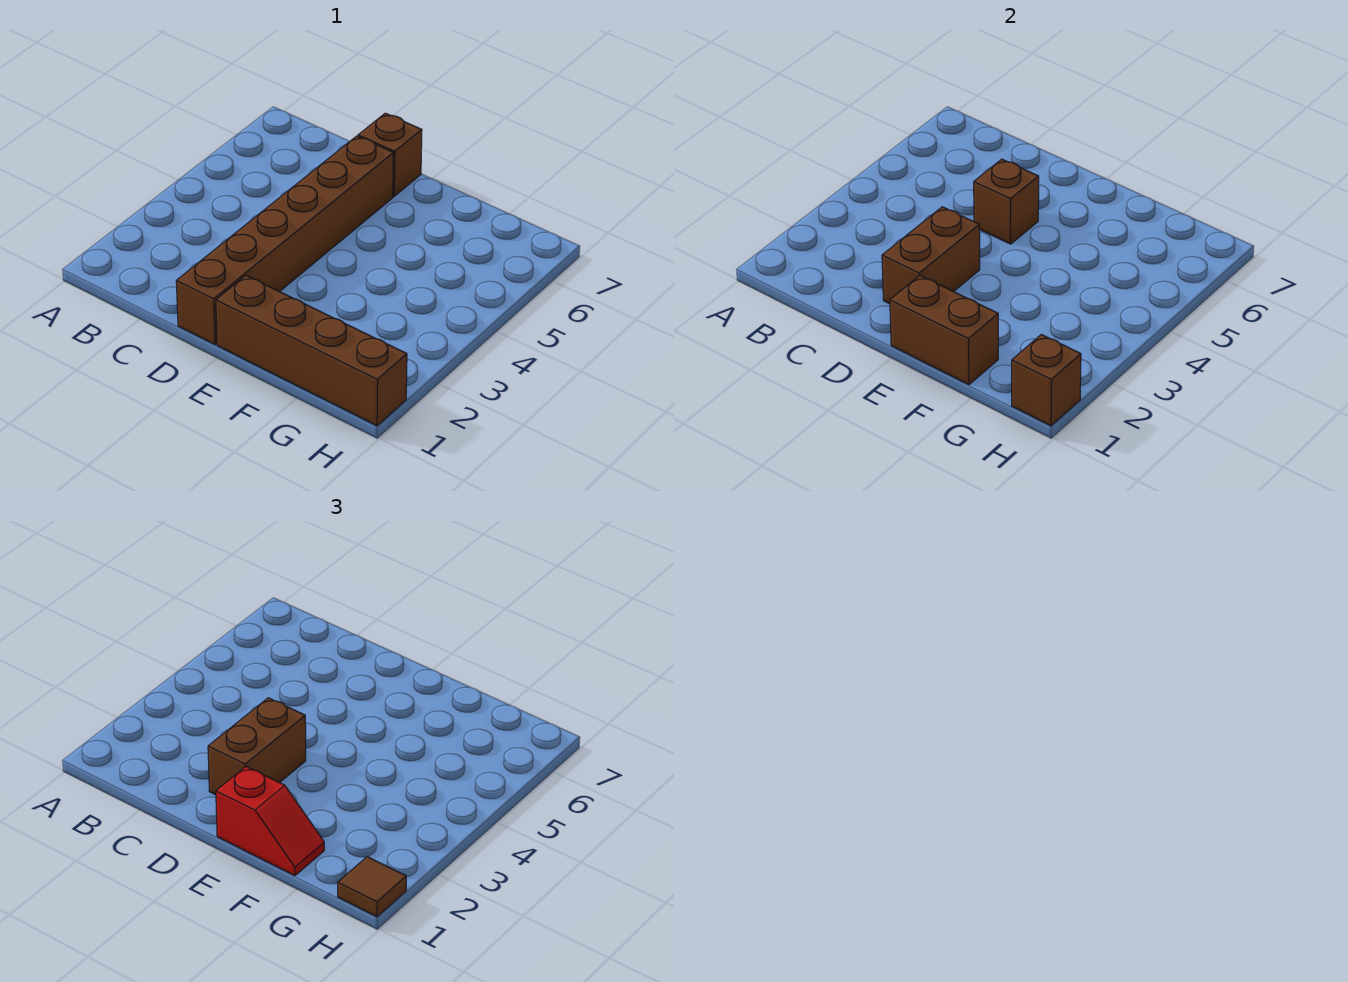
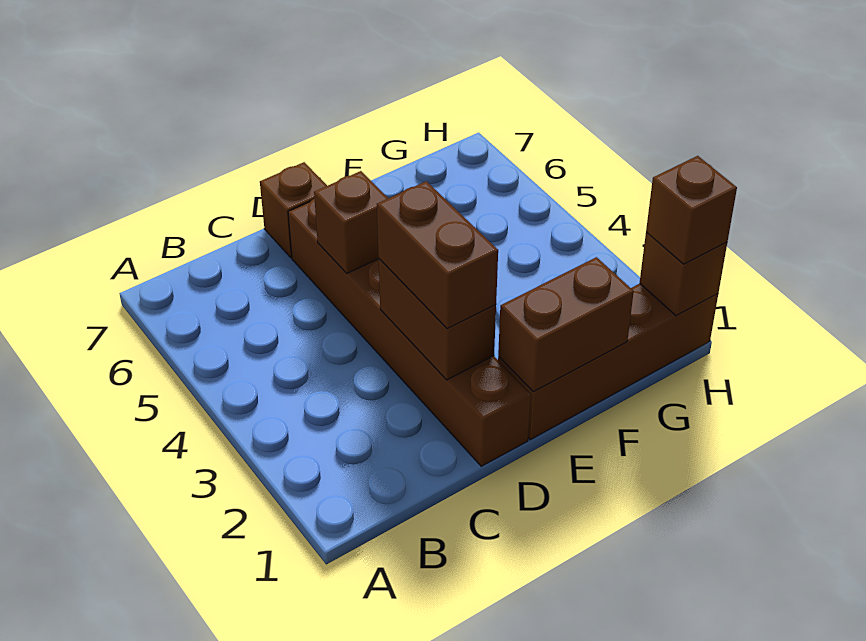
red slope E1:F1 level 3 top E -> none
brown tile H1 level 3 -> brown brick H1 level 3

